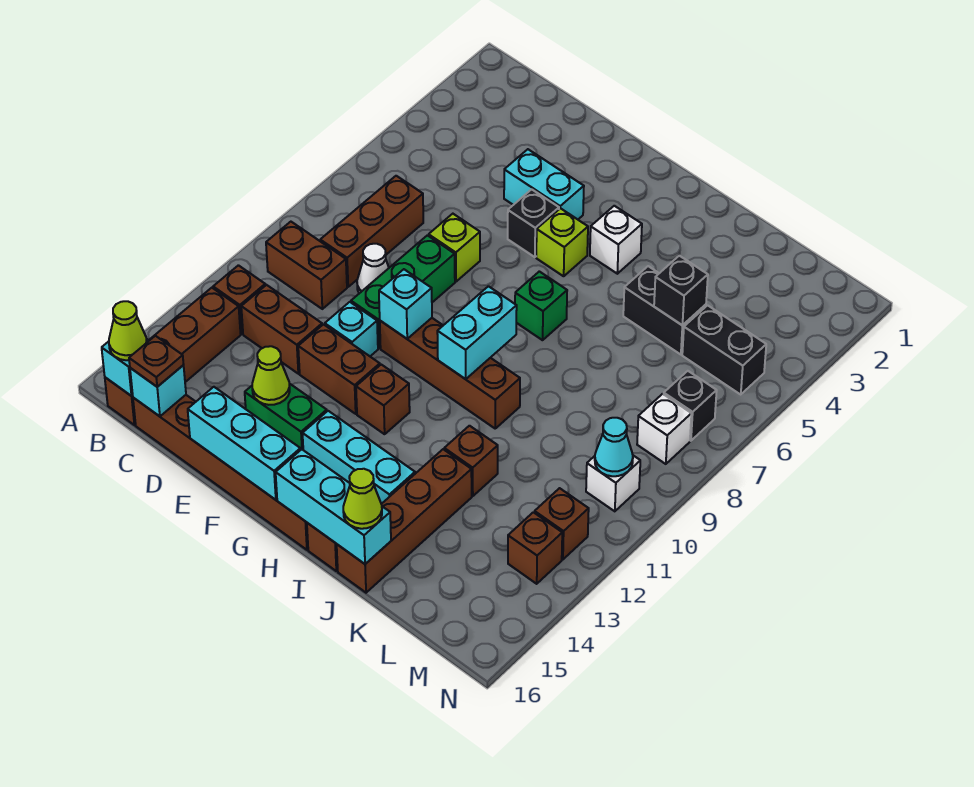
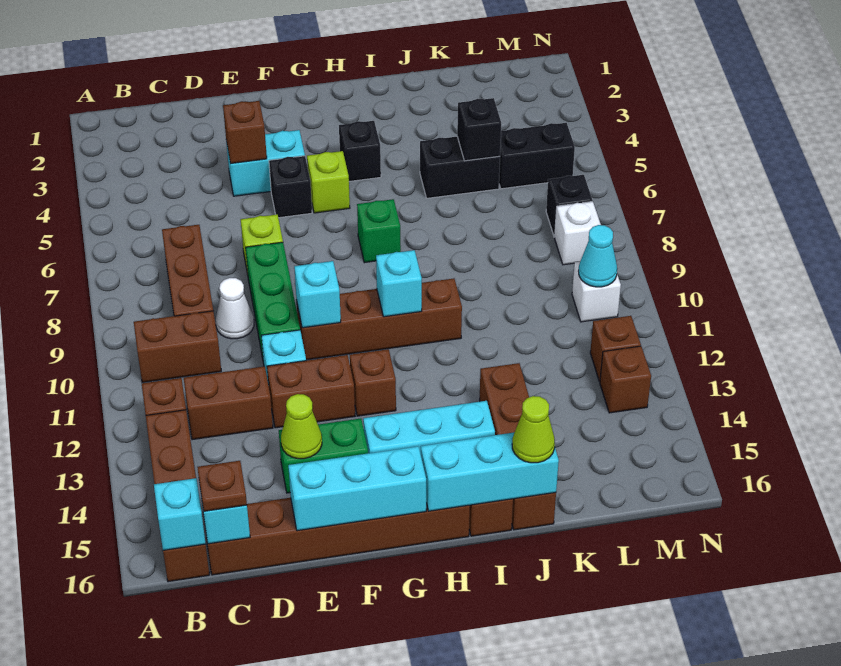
lime cone B16 level 3 -> none
white brick H4 level 1 -> black brick H4 level 1
cyan brick H9:H10 level 2 -> cyan brick H10 level 2
brown brick J12 level 1 -> brown brick E4 level 2

